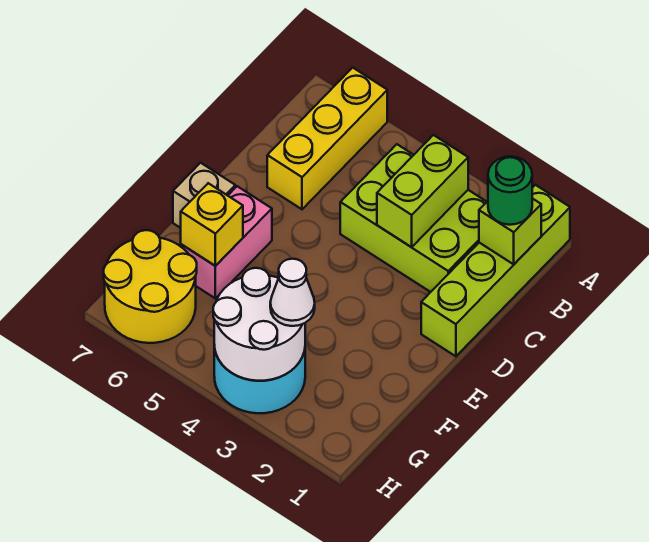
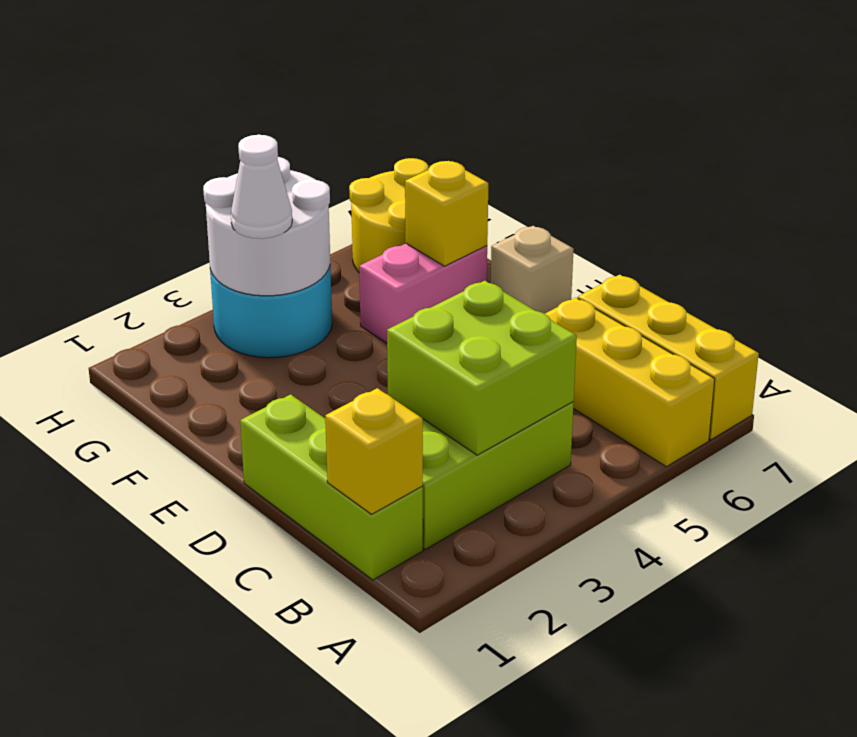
lime brick A1:D1 level 1 -> lime brick B1:D1 level 1
none -> yellow brick A7:C7 level 1
lime brick B1 level 2 -> yellow brick B1 level 2
green round brick B1 level 3 -> none
lime brick B3:C3 level 2 -> lime brick B3:C4 level 2
pink brick E6:F6 level 1 -> pink brick F5:F6 level 1

